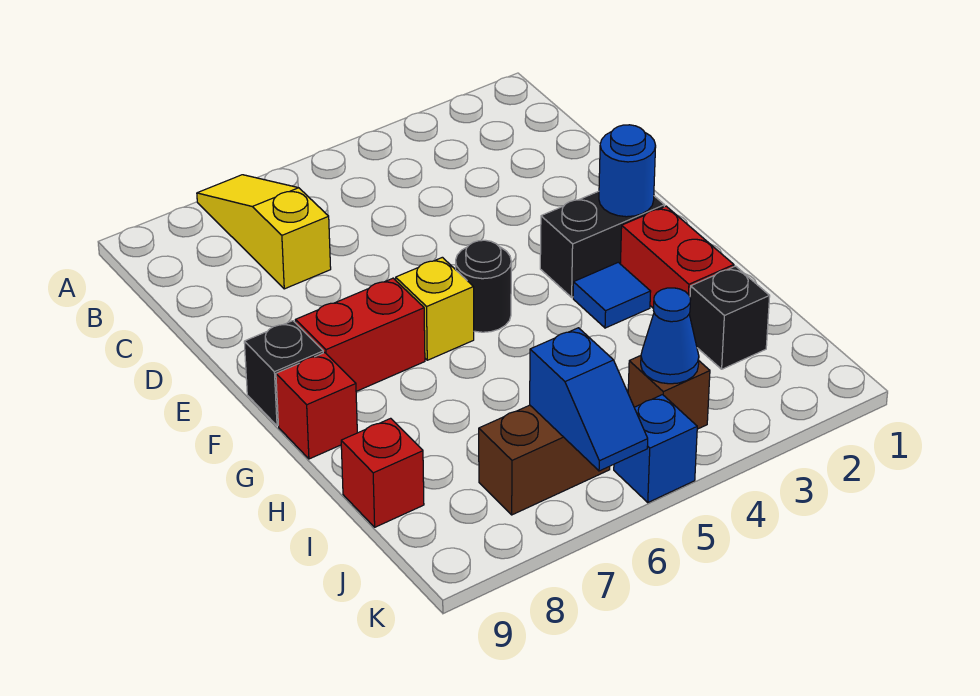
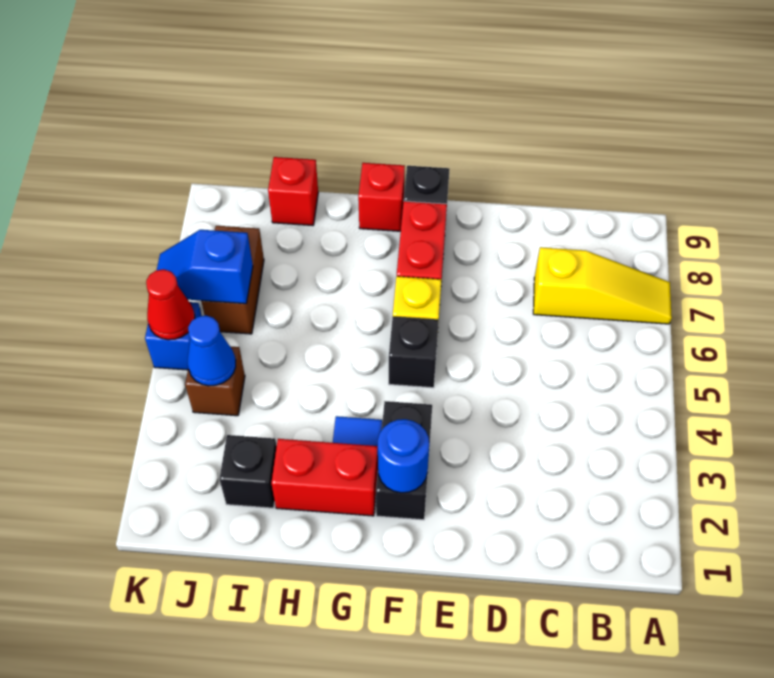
black round brick F5 level 1 -> black brick F5 level 1
none -> red cone K5 level 2

